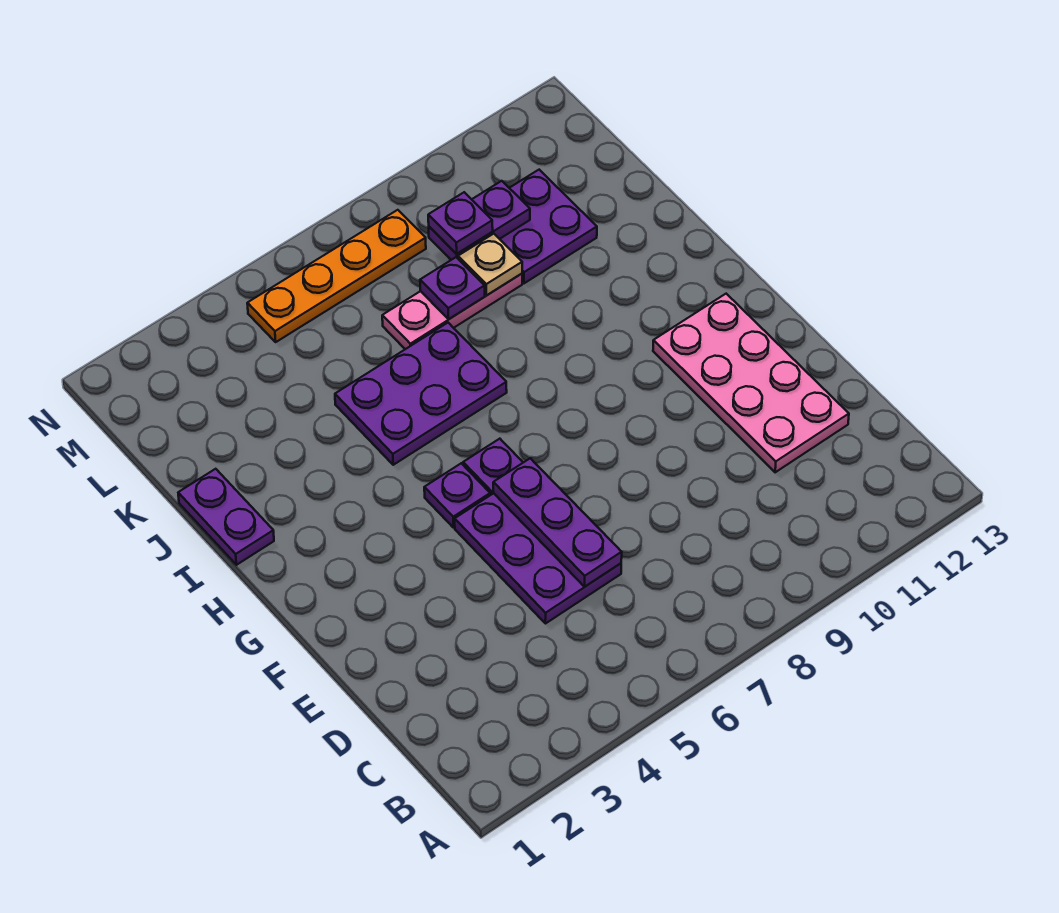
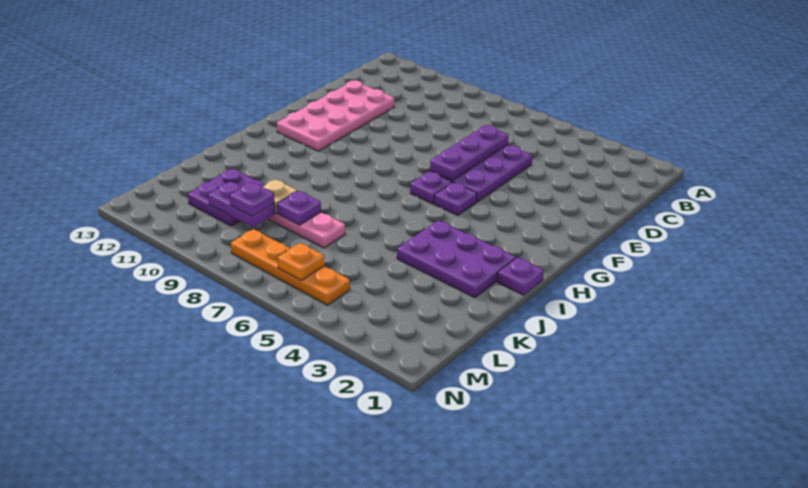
purple plate I1:J1 level 1 -> purple plate I1 level 1
purple plate I5:J7 level 1 -> purple plate I2:J4 level 1
none -> orange plate M6 level 2

